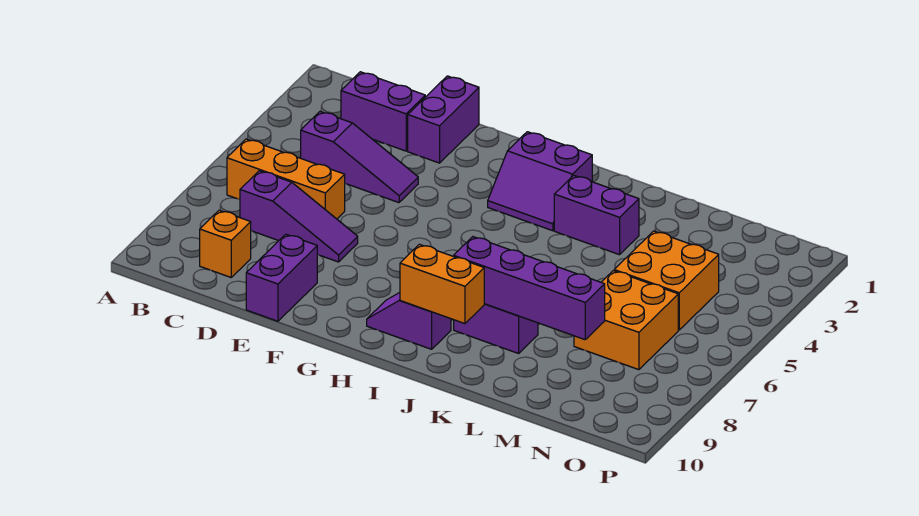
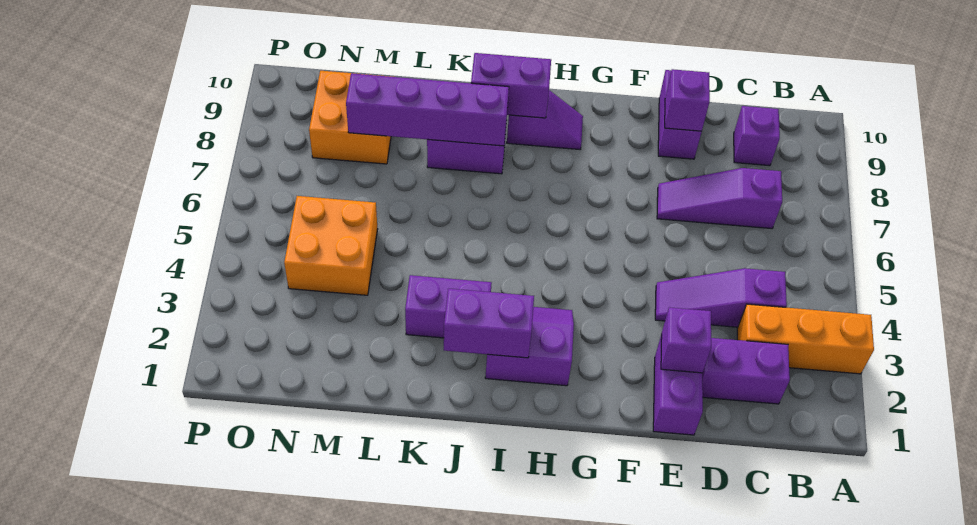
orange brick B6:D6 level 1 -> orange brick A3:C3 level 1
orange brick C9 level 1 -> purple brick C9 level 1
none -> purple brick E2 level 2
none -> purple brick E9 level 2
none -> purple brick I2:J2 level 2
orange brick I9:J9 level 2 -> purple brick I9:J9 level 2
orange brick M6:N7 level 1 -> orange brick M8:N9 level 1

